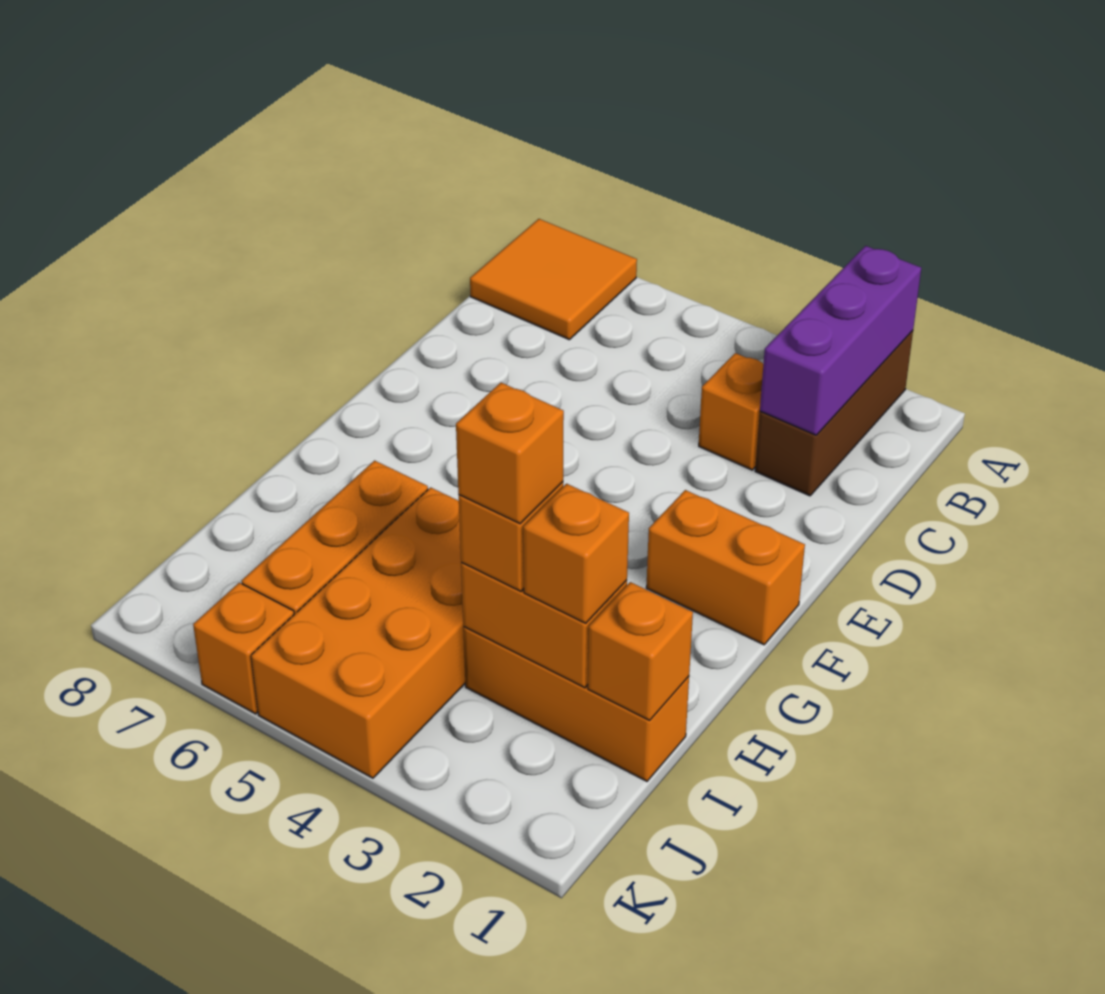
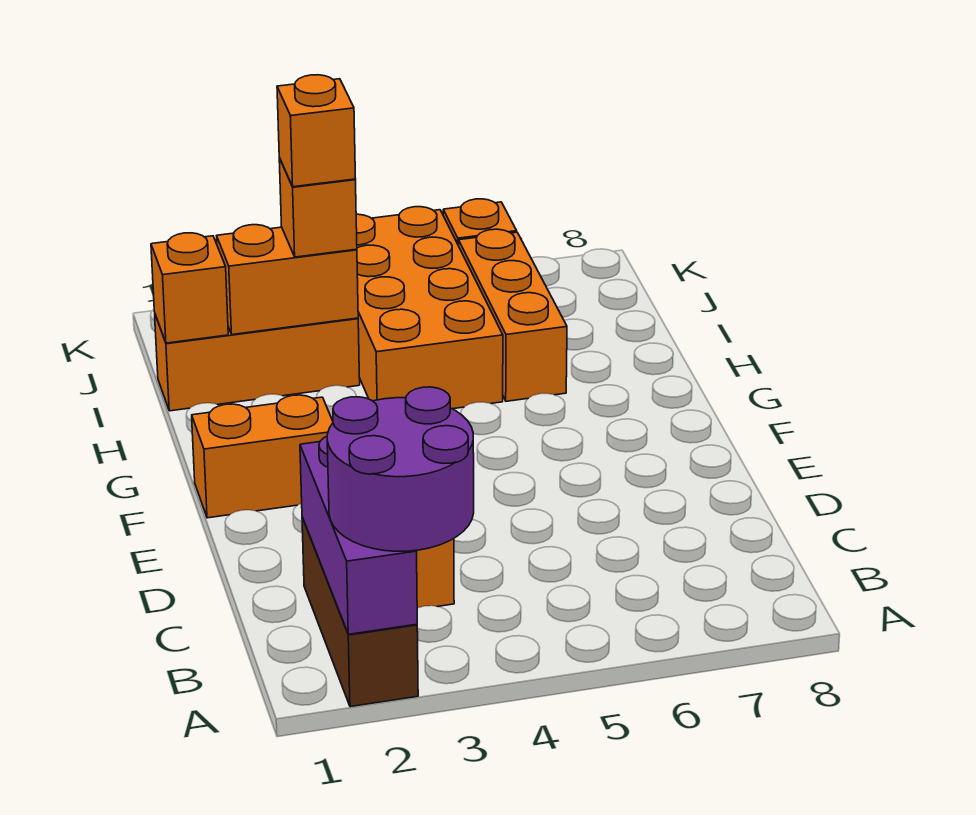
none -> purple round brick A2:B3 level 3
orange tile A7:B8 level 1 -> none
orange brick I2 level 3 -> none

